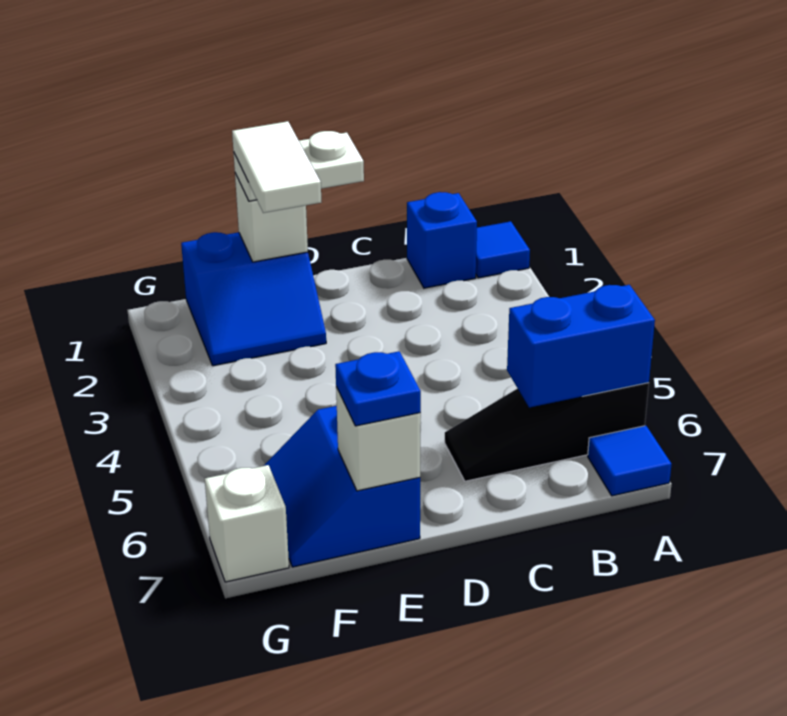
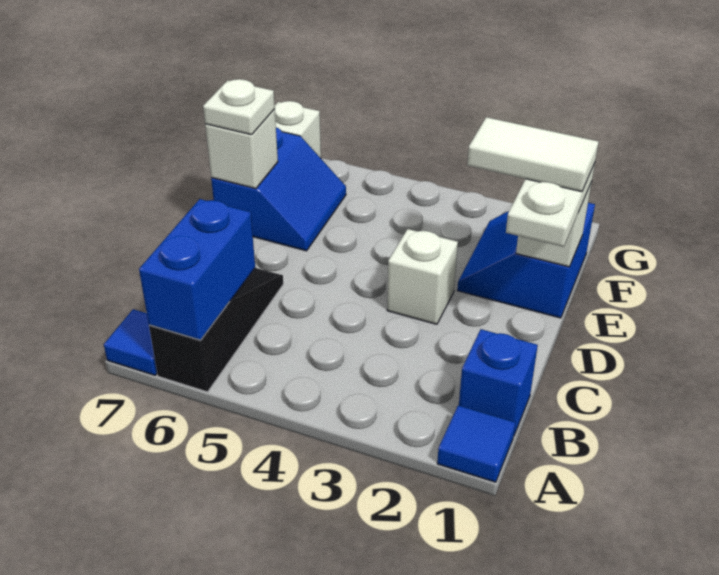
none -> white brick D3 level 1
blue slope E6:F7 level 1 top E -> blue slope E6:F7 level 1 top 7
blue plate E7 level 3 -> white plate E7 level 3

